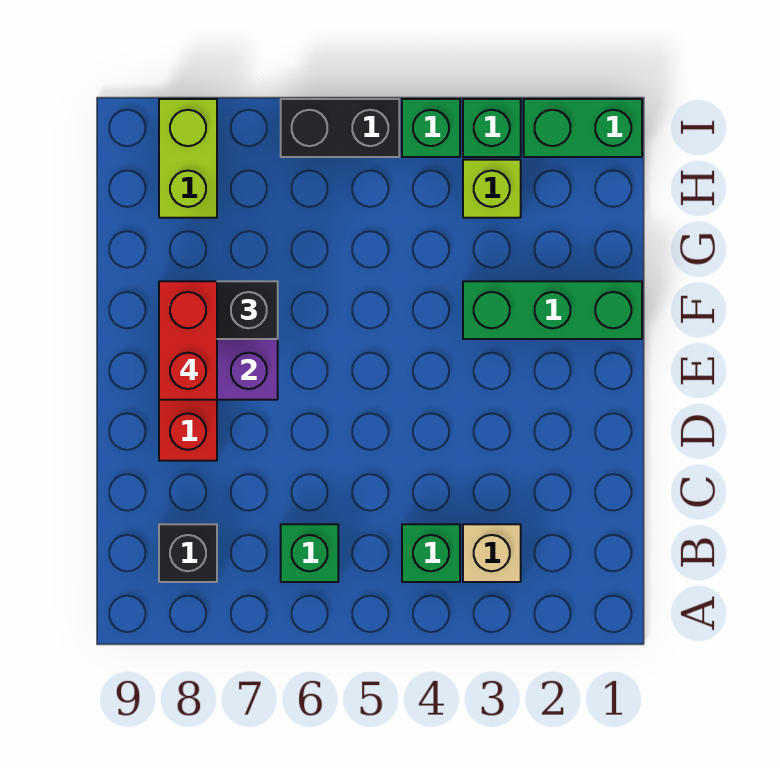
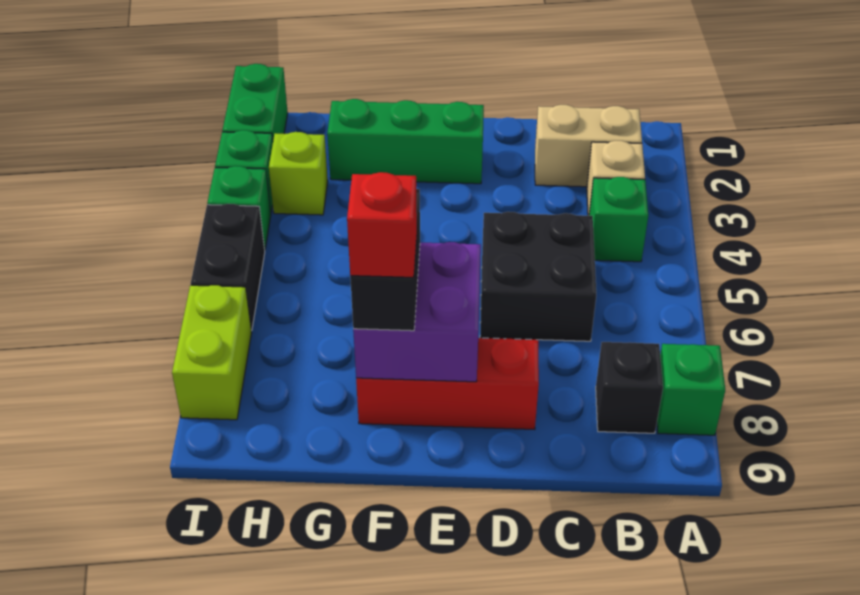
none -> tan brick B2:C2 level 1
green brick B6 level 1 -> green brick A8 level 1
none -> black brick C5:D6 level 1
red brick E8:F8 level 4 -> red brick F8 level 4
green brick F1:F3 level 1 -> green brick E2:G2 level 1
lime brick H8:I8 level 1 -> lime brick I7:I8 level 1

